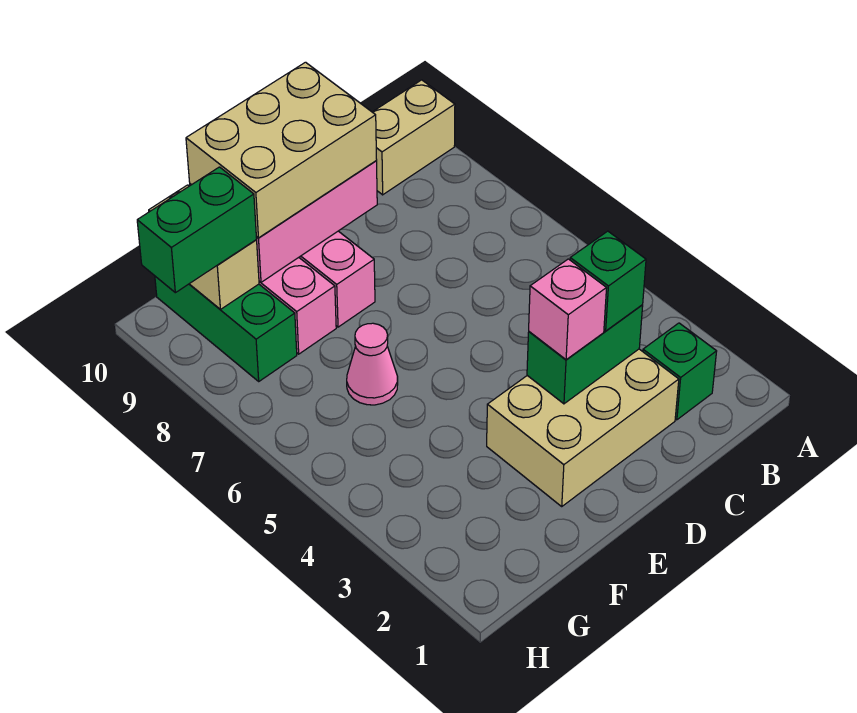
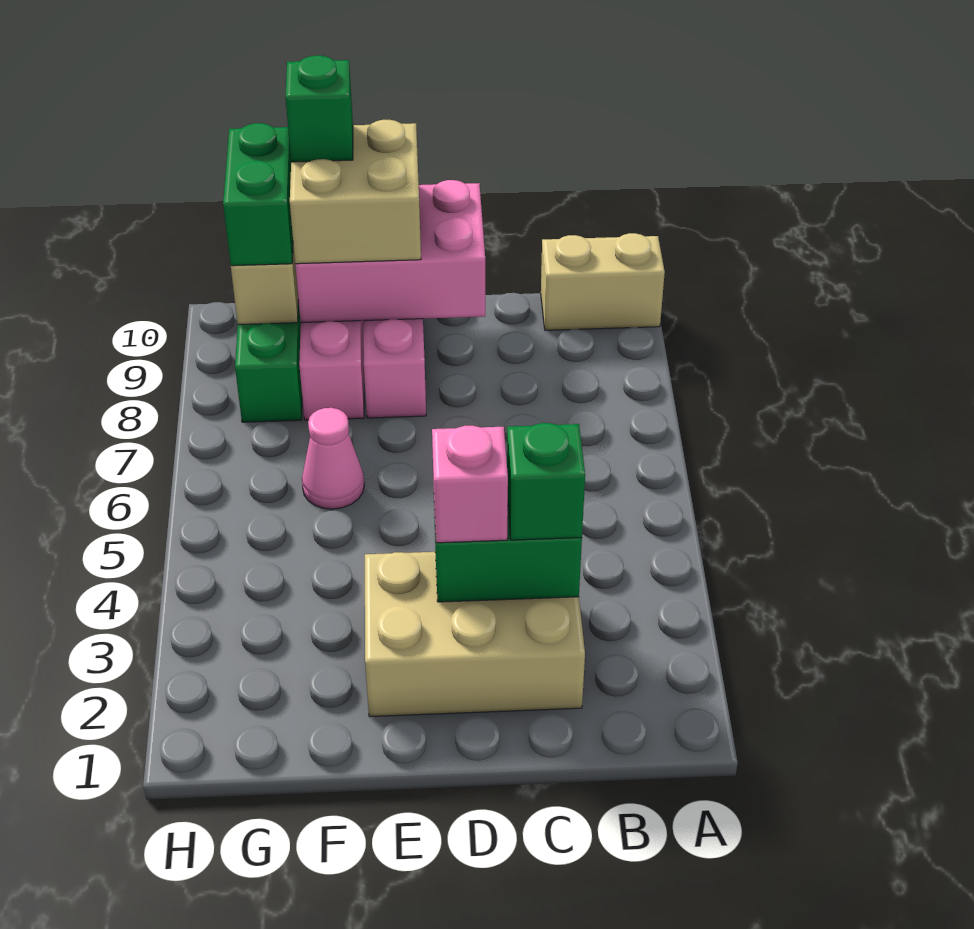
green brick B2 level 1 -> green brick F10 level 4
tan brick D9:F10 level 3 -> tan brick E9:F10 level 3
green brick G9:H9 level 3 -> green brick G9:G10 level 3

